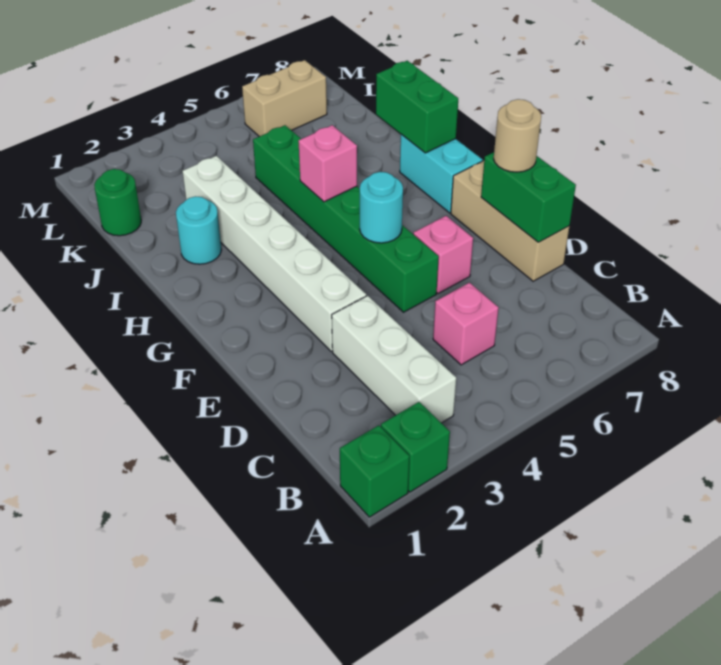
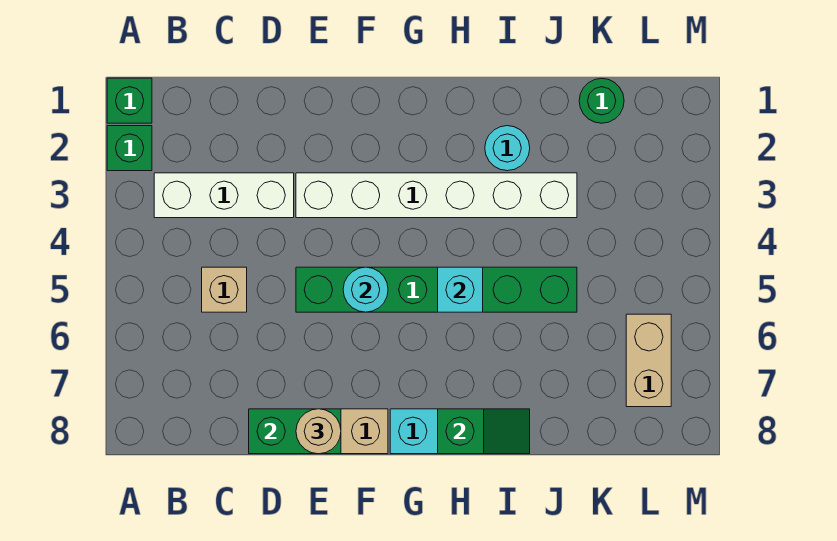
pink brick C5 level 1 -> tan brick C5 level 1
pink brick E6 level 1 -> none
pink brick H5 level 2 -> cyan brick H5 level 2
green brick H8:I8 level 2 -> green slope H8:I8 level 2 top H

